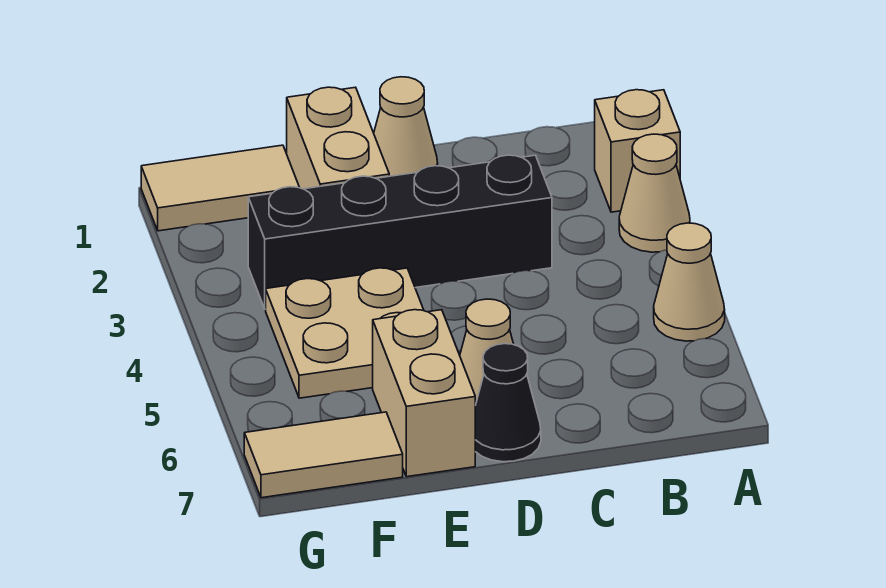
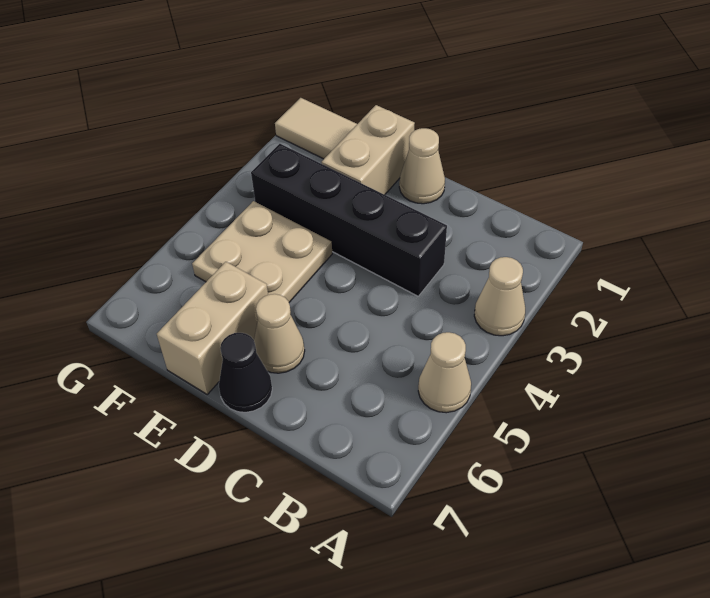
tan brick A2 level 1 -> none
tan tile F7:G7 level 1 -> none

